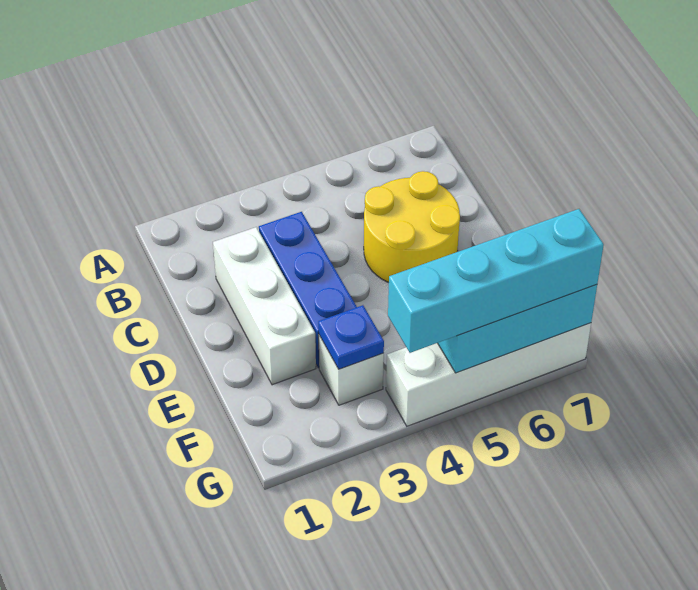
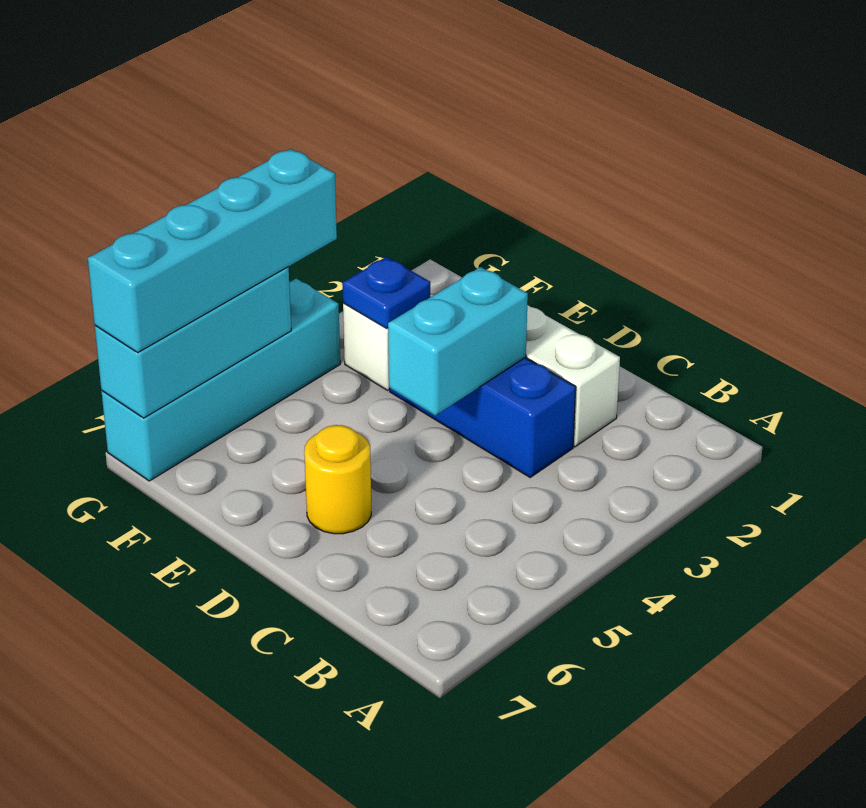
yellow round brick C5:D6 level 1 -> yellow round brick D6 level 1
none -> cyan brick D3:D4 level 2
white brick G4:G7 level 1 -> cyan brick G4:G7 level 1

